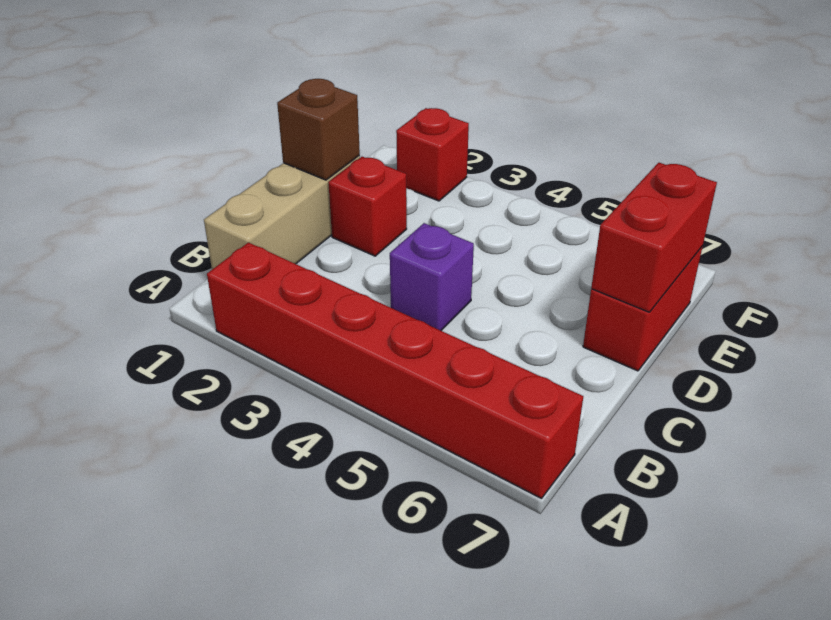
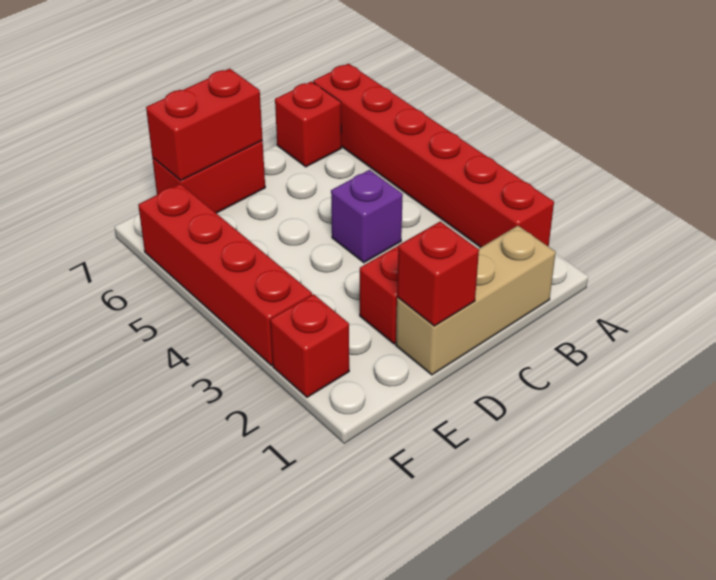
none -> red brick B7 level 1
brown brick D1 level 2 -> red brick D1 level 2
none -> red brick F3:F6 level 1

